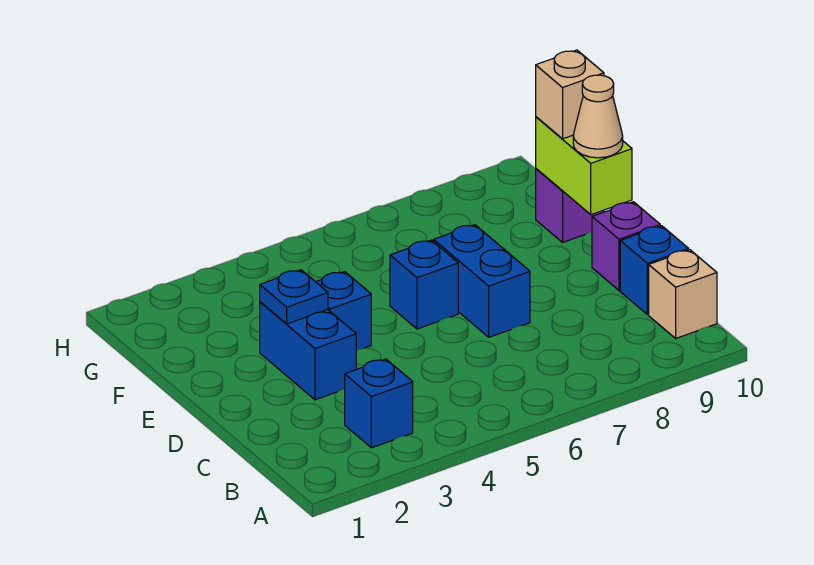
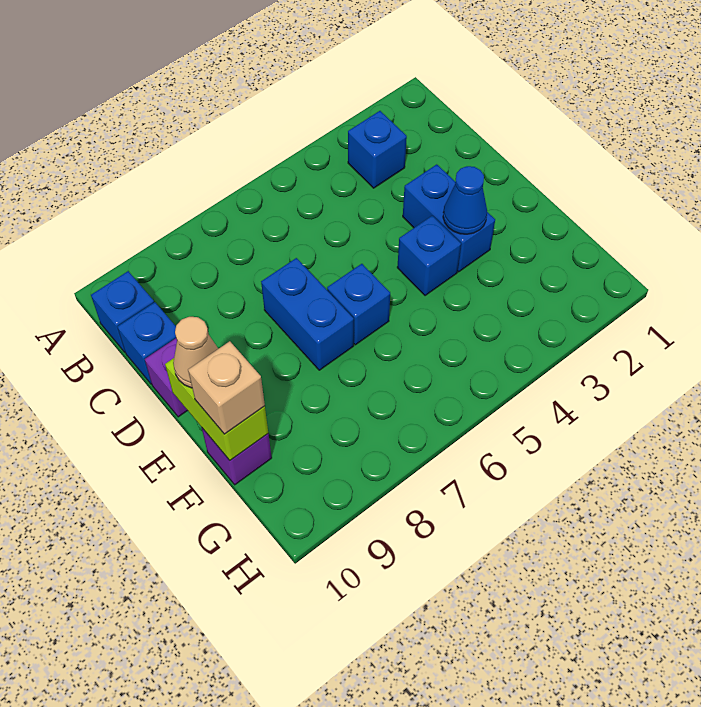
tan brick B10 level 1 -> blue brick B10 level 1
blue plate E3 level 2 -> blue cone E3 level 2

